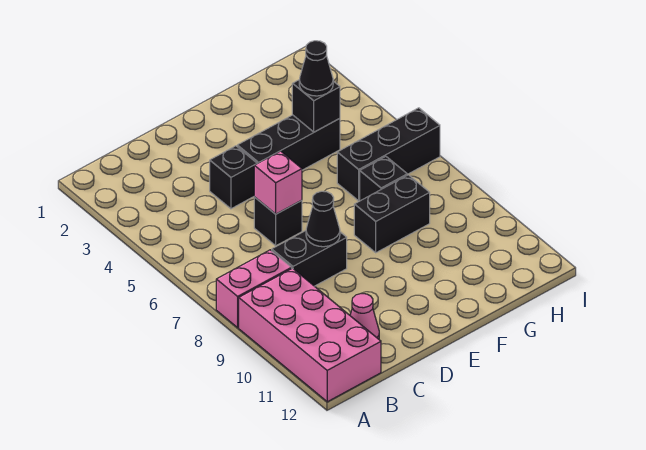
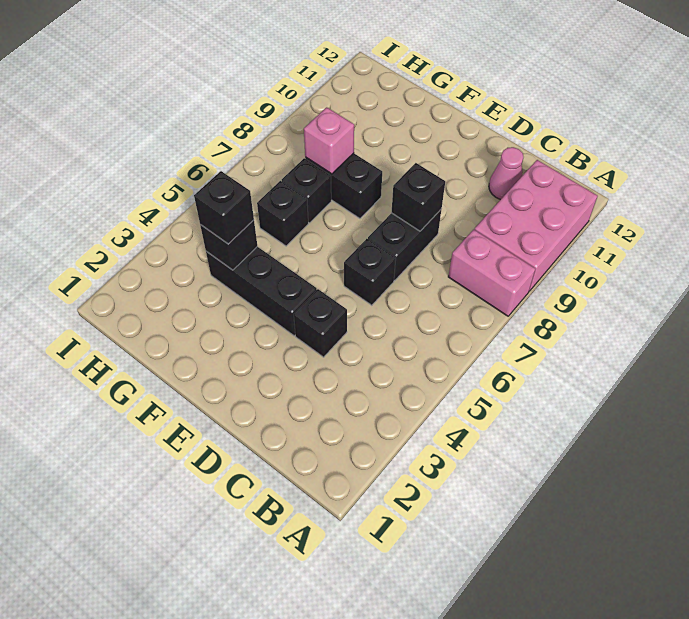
pink brick A9:B12 level 1 -> pink brick A9:B11 level 1
black brick C8:D8 level 1 -> black brick D7:D8 level 1
pink brick D6 level 2 -> pink brick G8 level 2
black cone D8 level 2 -> black brick D8 level 2
black cone G4 level 3 -> black brick G4 level 3
black brick G6:I6 level 1 -> black brick G6 level 1

